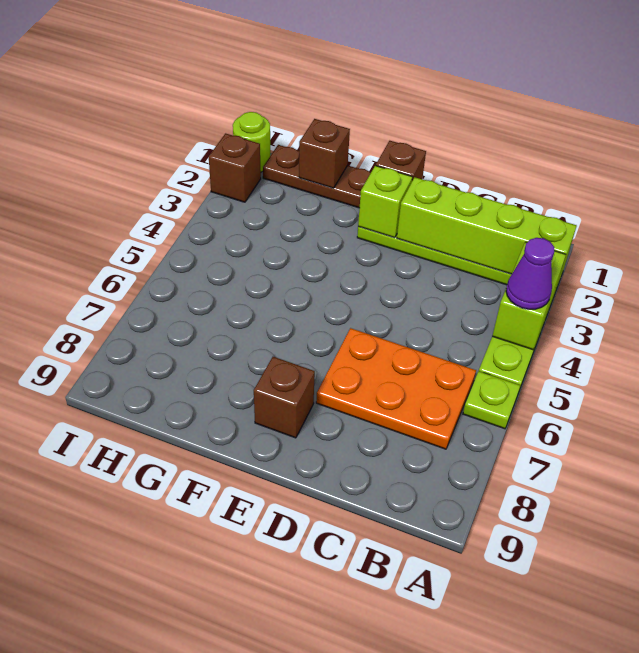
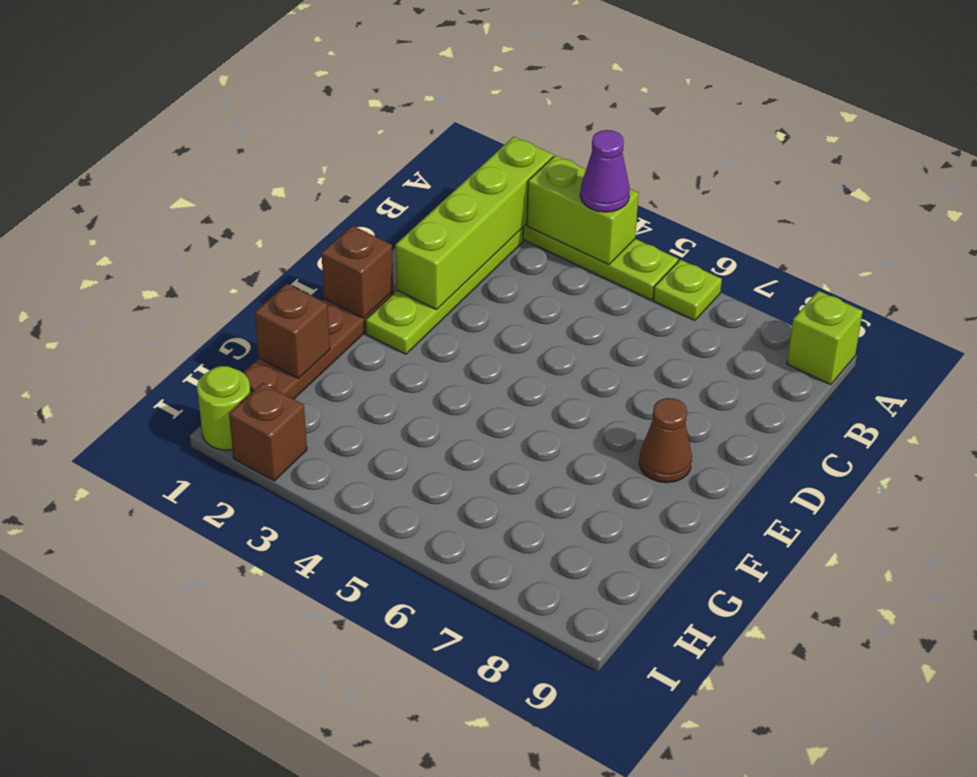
orange plate B6:D7 level 1 -> none
lime brick E2 level 2 -> lime brick A9 level 1
brown brick E8 level 1 -> brown cone E8 level 1

